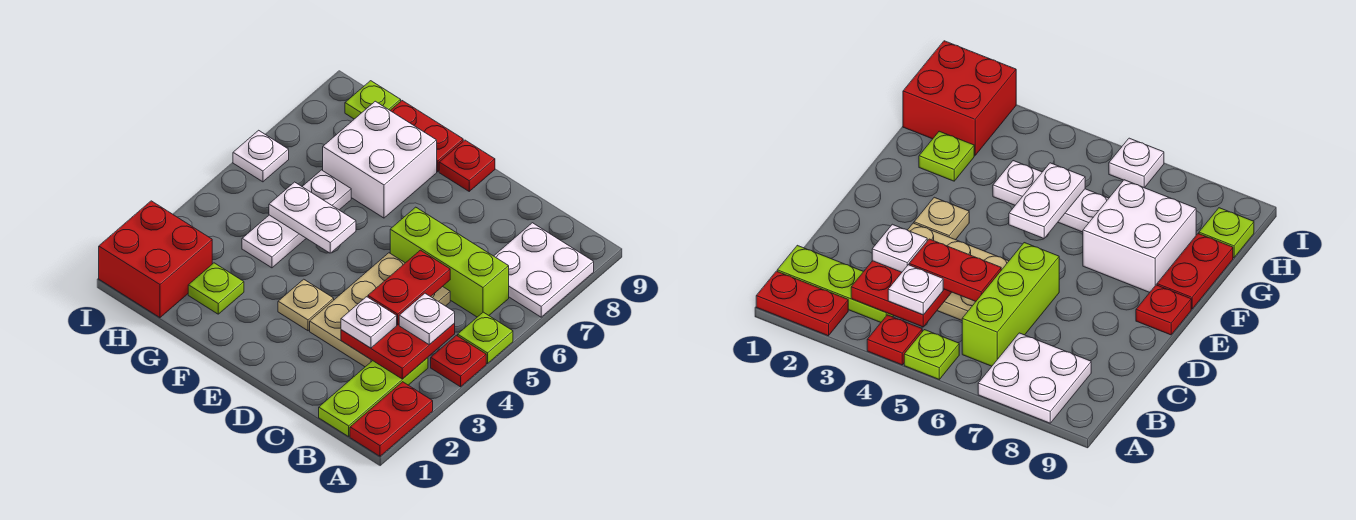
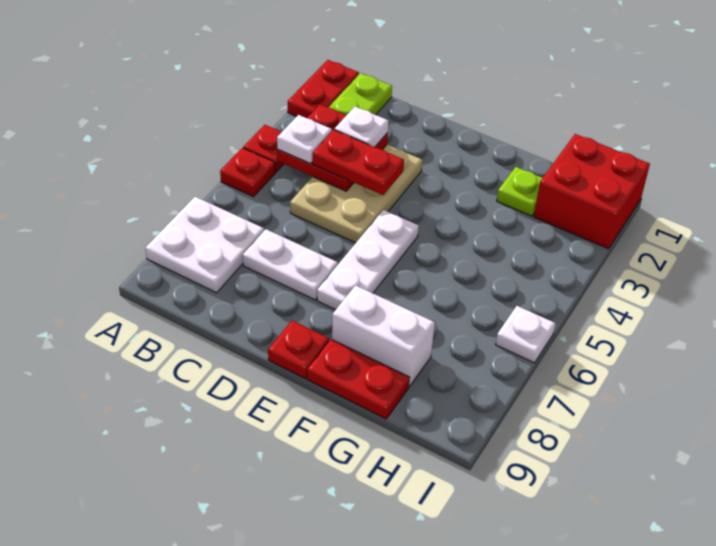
lime plate A5 level 1 -> red plate A5 level 1
lime brick B6:D6 level 1 -> none
red plate C4:C5 level 3 -> red plate C4:D4 level 3
tan plate E3 level 1 -> none
white plate F5:G5 level 2 -> white plate C7:D7 level 1
white brick F7:G8 level 1 -> white brick F8:G8 level 1
white plate G4:G6 level 1 -> white plate E5:E7 level 1
lime plate H9 level 1 -> none

